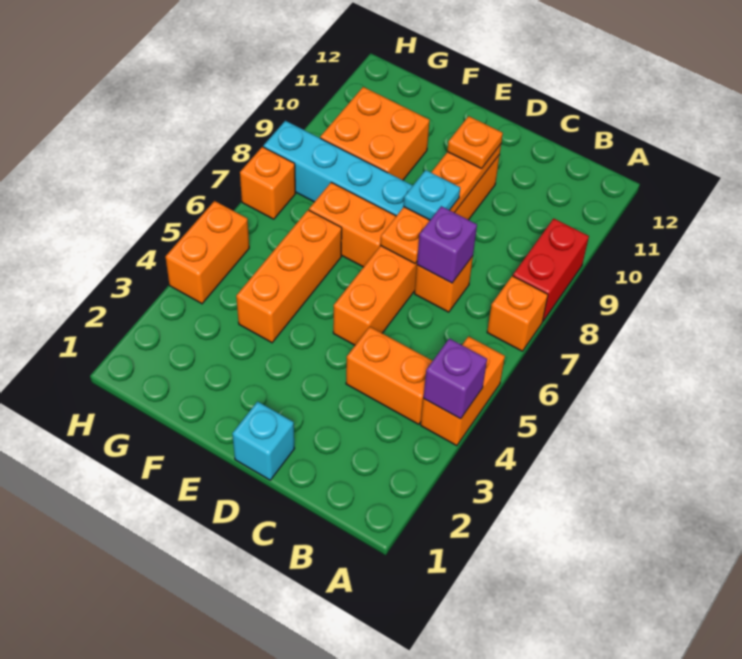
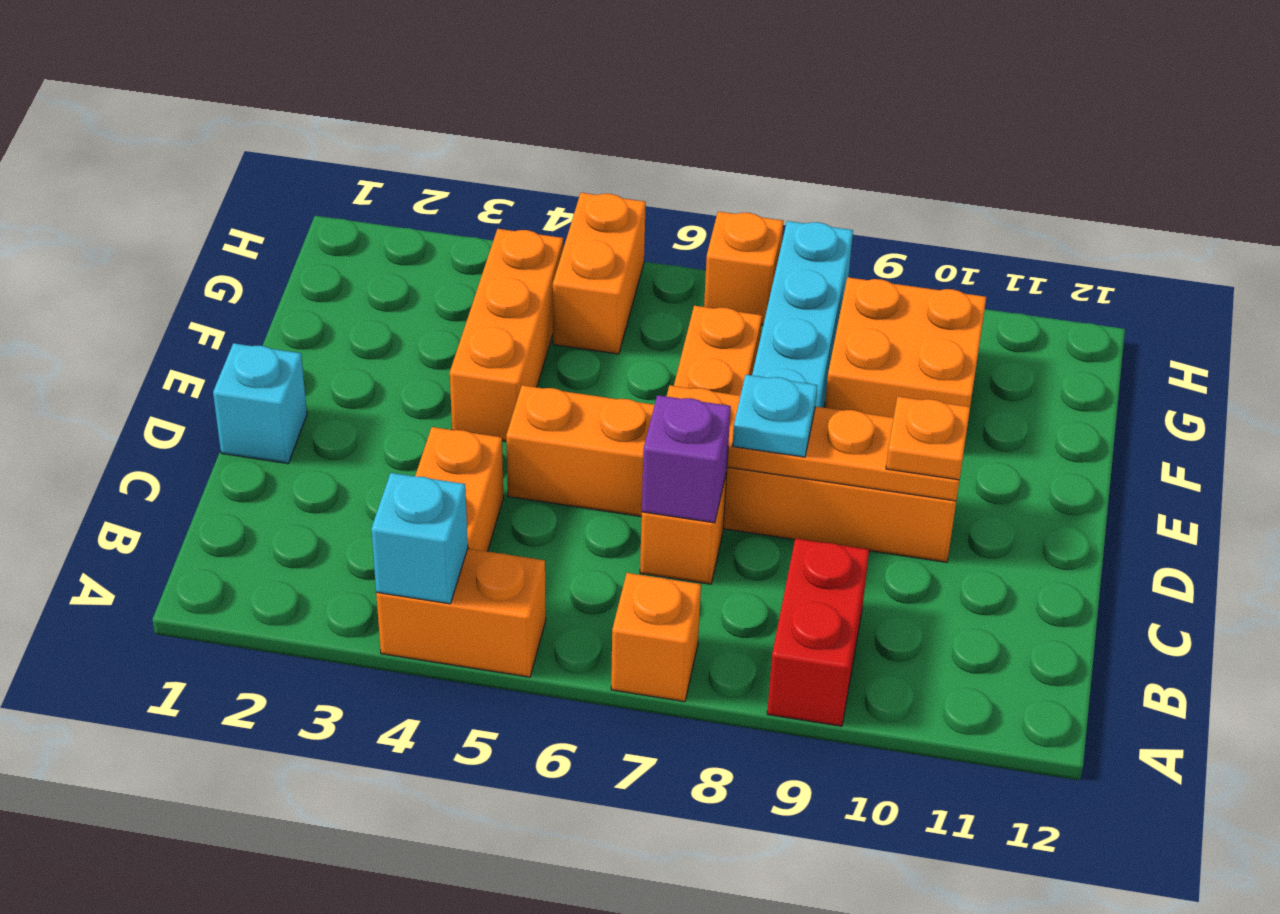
purple brick A4 level 2 -> cyan brick A4 level 2
red brick A8:A9 level 1 -> red brick A9:B9 level 1
orange brick F4:F6 level 1 -> orange brick E4:G4 level 1
orange brick H4:H5 level 1 -> orange brick G5:H5 level 1

